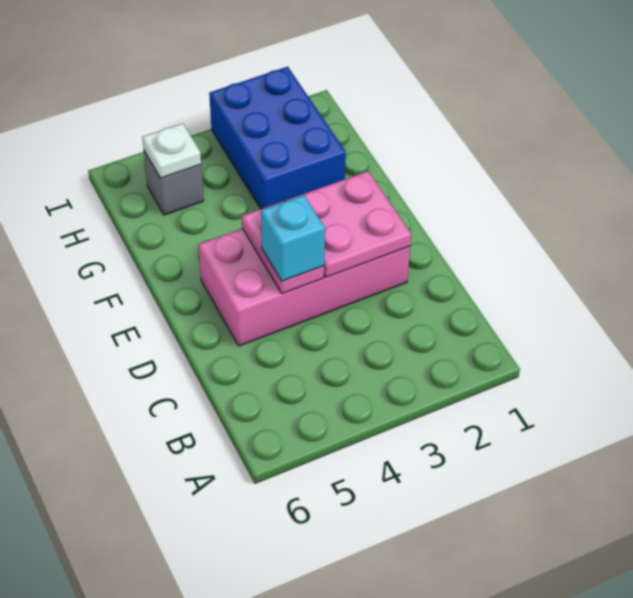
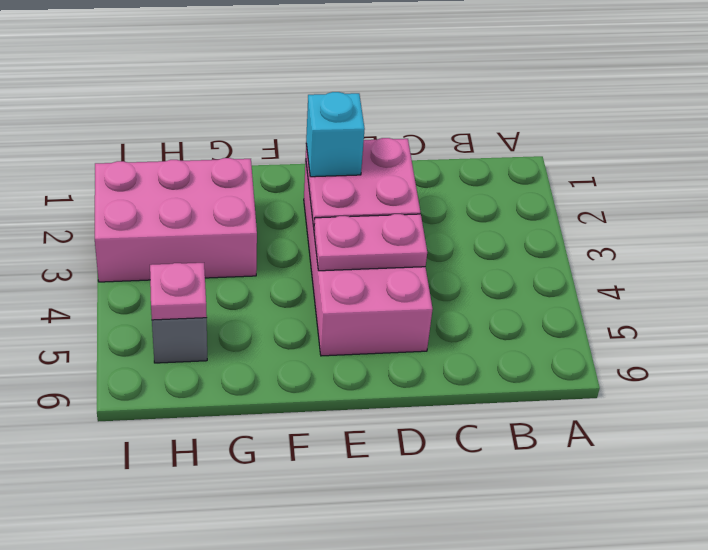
cyan brick D4 level 3 -> cyan brick E2 level 3
blue brick G2:I3 level 1 -> pink brick G2:I3 level 1
white plate H5 level 2 -> pink plate H5 level 2

